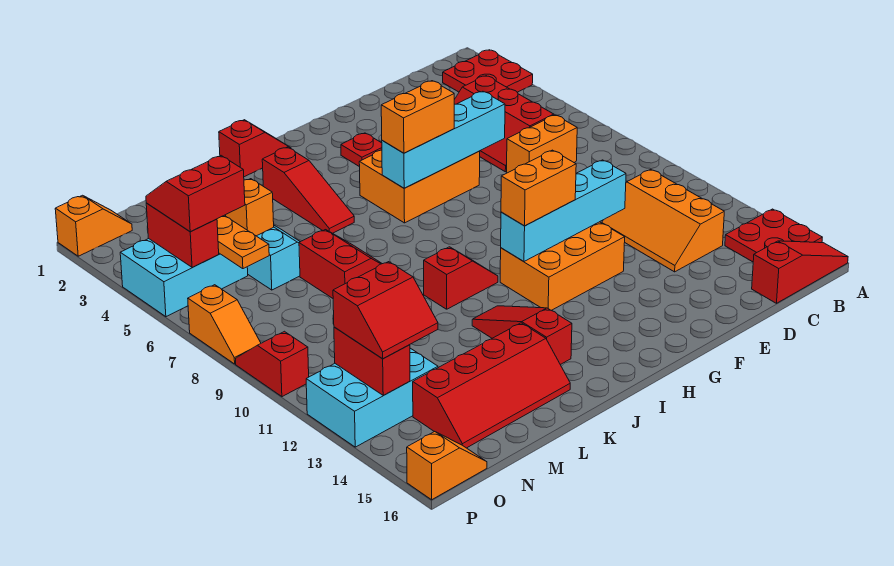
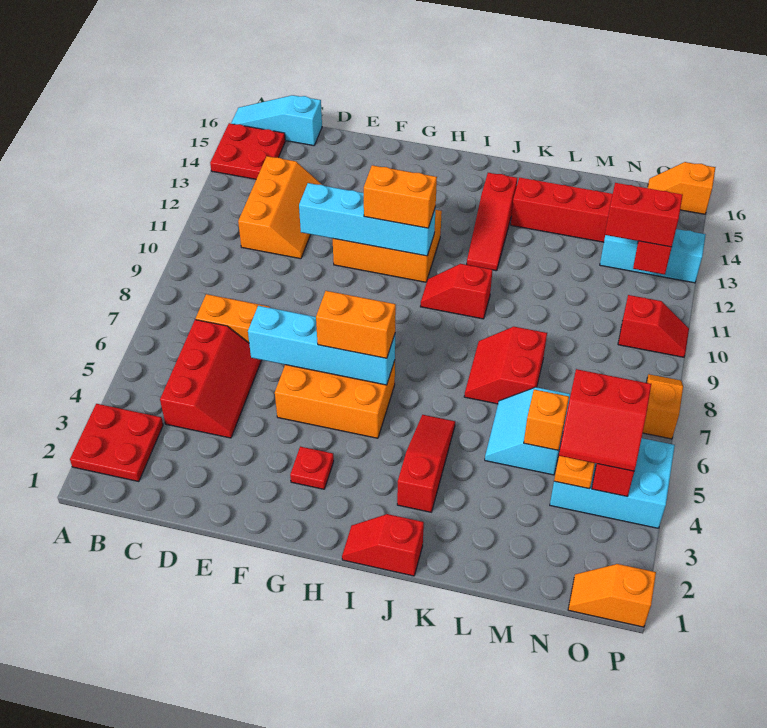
red slope A16:C16 level 1 top C -> cyan slope A16:C16 level 1 top C
cyan brick N12:P13 level 1 -> cyan brick N13:P13 level 1
red slope P9:P10 level 1 top 10 -> red slope O10:P10 level 1 top O

